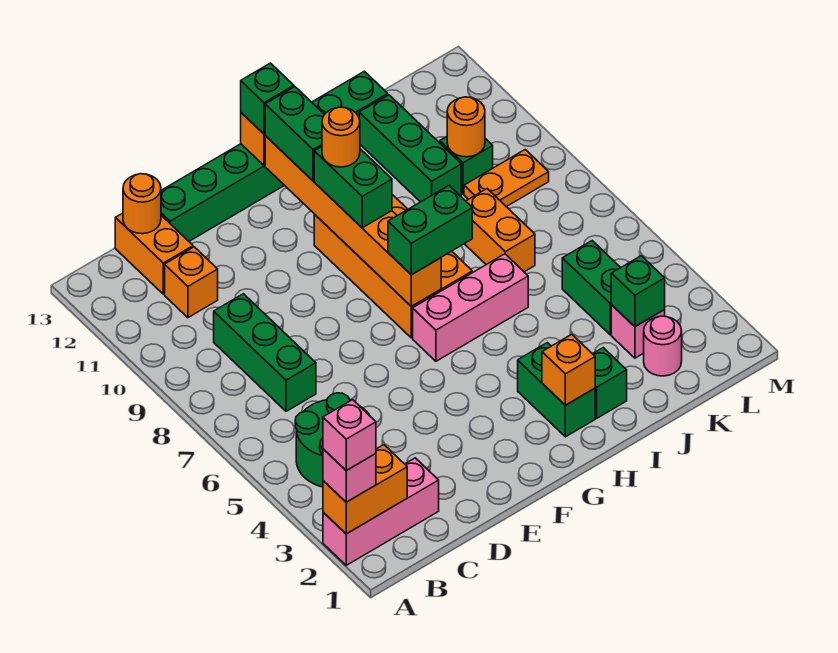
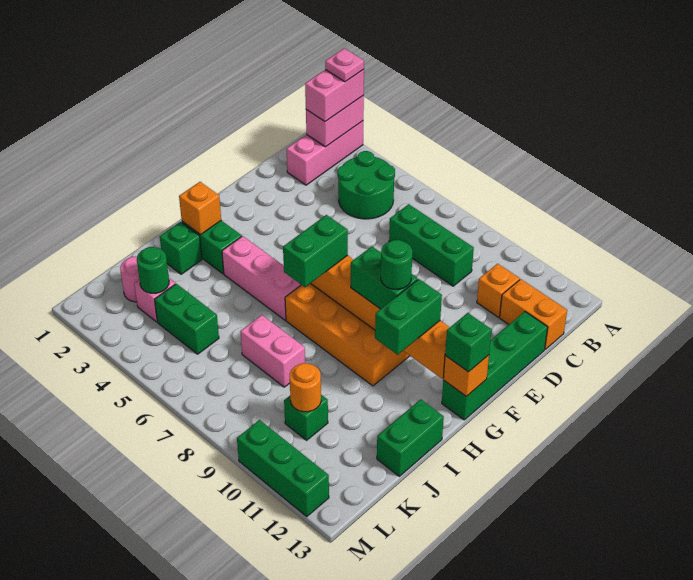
orange brick A2:B2 level 2 -> pink brick A2:B2 level 2
pink brick A2 level 3 -> pink brick A2:B2 level 3
pink brick A2 level 4 -> pink plate A2 level 4
orange round brick C13 level 2 -> none
pink brick G6:I6 level 1 -> pink brick H4:H6 level 1
orange round brick G10 level 4 -> green round brick G10 level 4
green brick G11:G12 level 3 -> green brick G11:H11 level 3
orange brick J7:J8 level 1 -> pink brick J7:J8 level 1
green brick J10:J12 level 1 -> green brick M10:M12 level 1
green brick K3 level 2 -> green round brick K3 level 2
orange plate K9:L9 level 1 -> none

